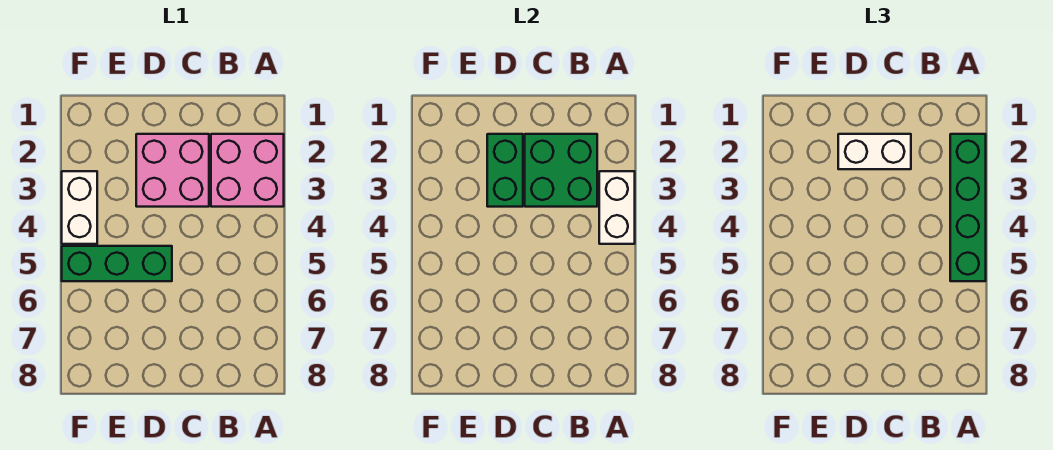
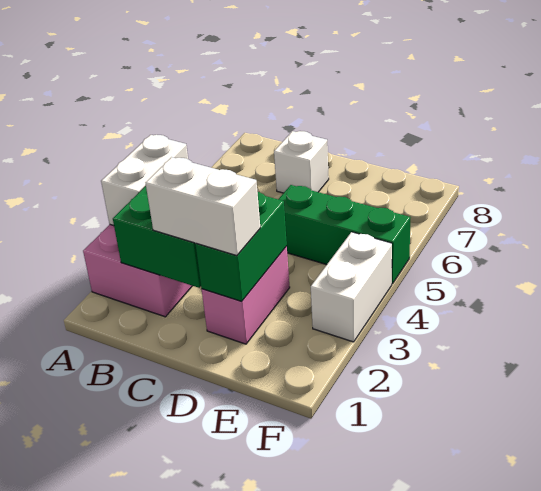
green brick A2:A5 level 3 -> none
pink brick C2:D3 level 1 -> pink brick D2:D3 level 1
none -> white brick C7 level 1

